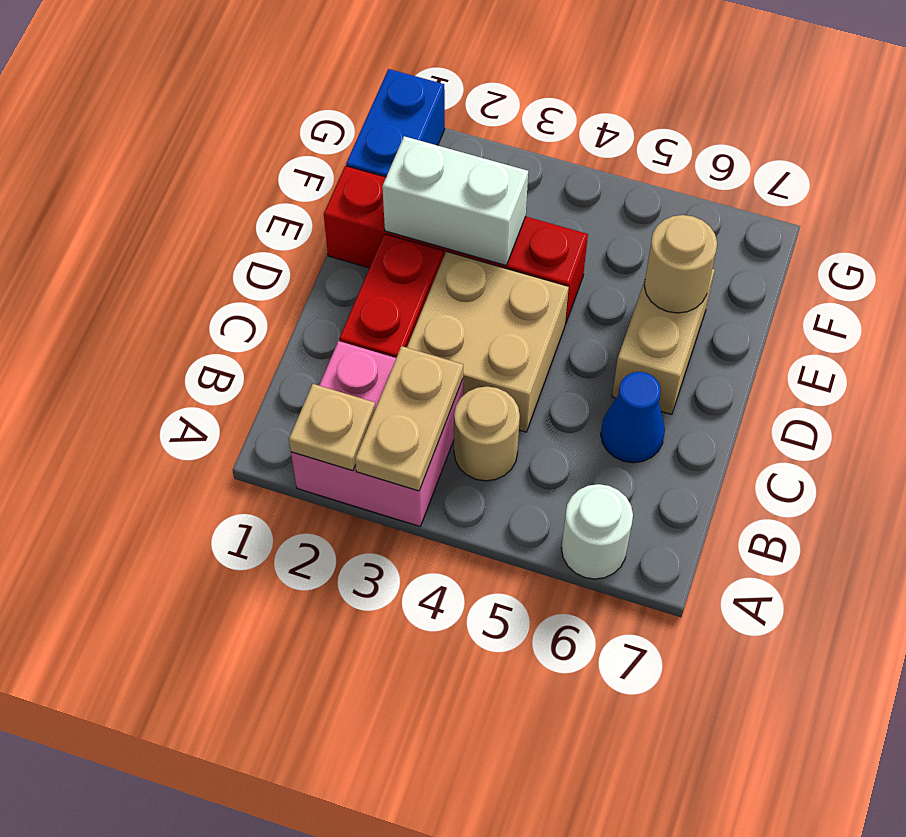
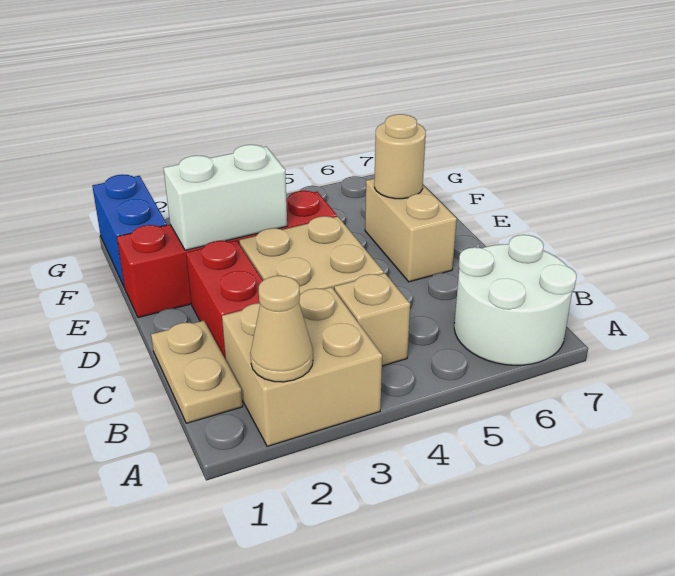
pink brick A2:B3 level 1 -> tan brick A2:B3 level 1
tan plate A2 level 2 -> tan cone A2 level 2
tan plate A3:B3 level 2 -> tan plate B1:C1 level 1
white round brick A6 level 1 -> white round brick A6:B7 level 1
tan round brick B4 level 1 -> tan brick B4 level 1
blue cone C6 level 1 -> none

